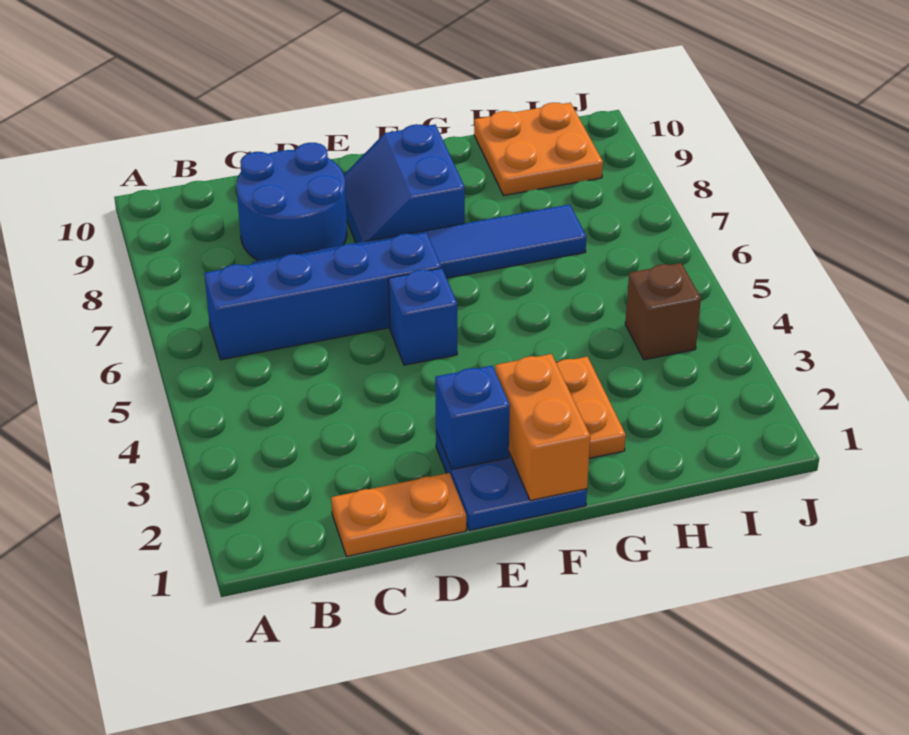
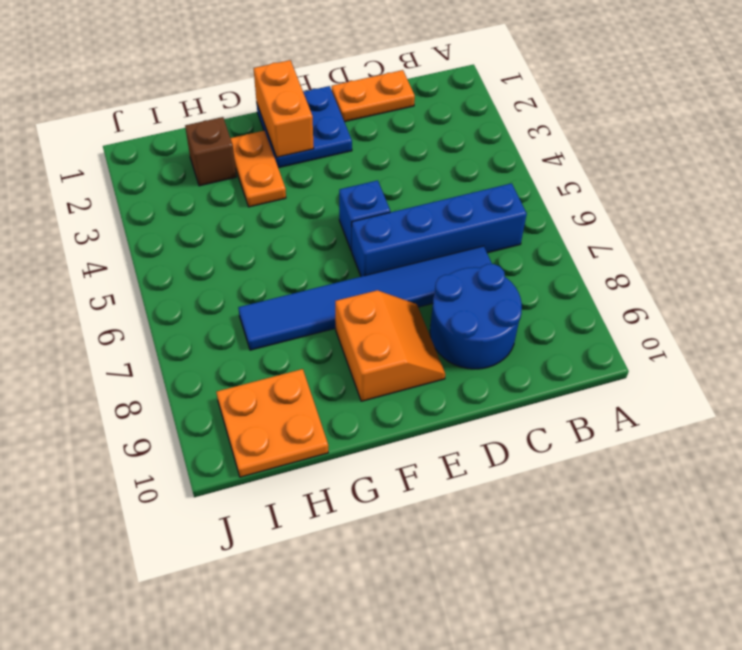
blue brick E2 level 2 -> none
blue slope E8:F9 level 1 top F -> orange slope E8:F9 level 1 top F
brown brick I4 level 1 -> brown brick H2 level 1

